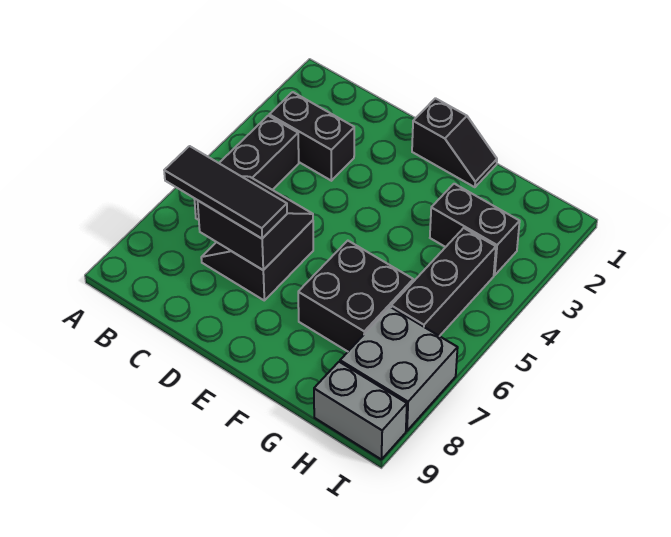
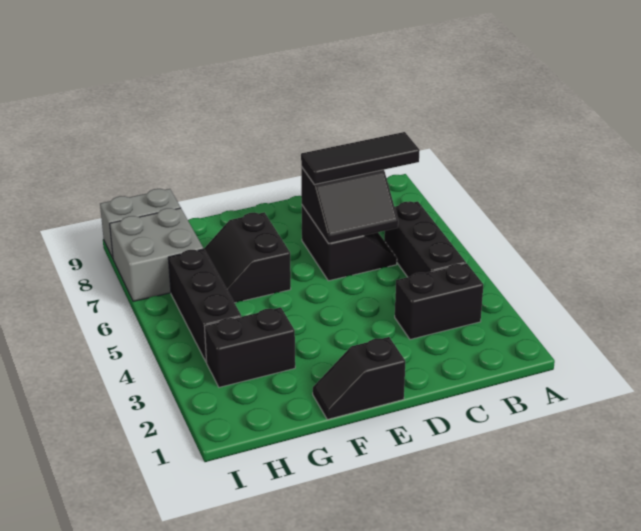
black brick F6:G7 level 1 -> black slope F6:G7 level 1 top F

